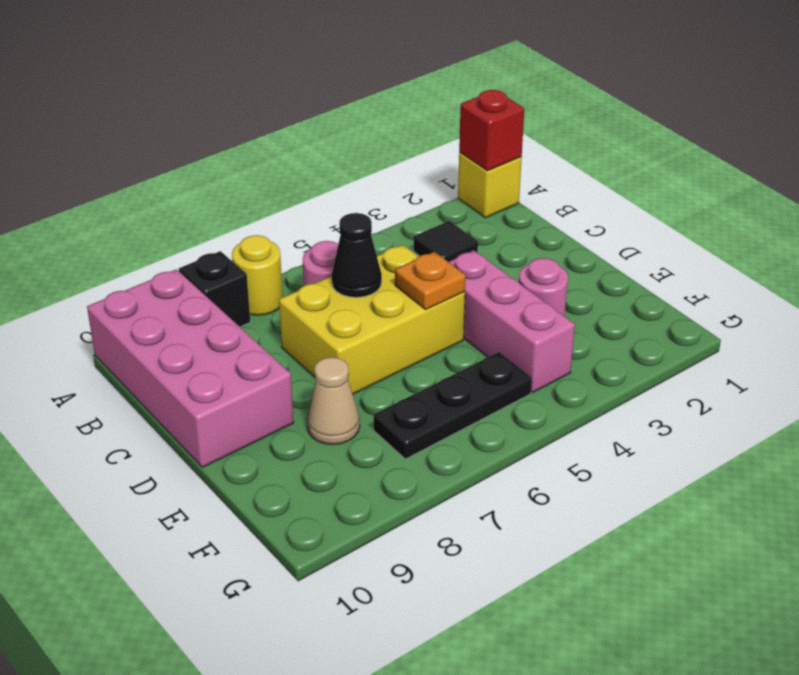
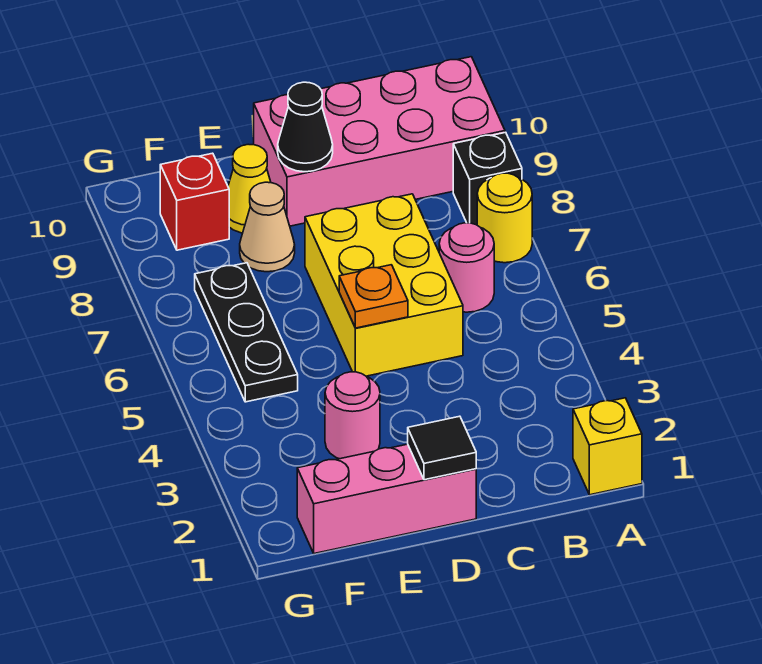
red brick A1 level 2 -> red brick F9 level 1
black tile B3 level 1 -> black tile D1 level 2
black cone C6 level 2 -> black cone D9 level 2
pink brick D4:F4 level 1 -> pink brick D1:F1 level 1
none -> yellow cone E9 level 1

